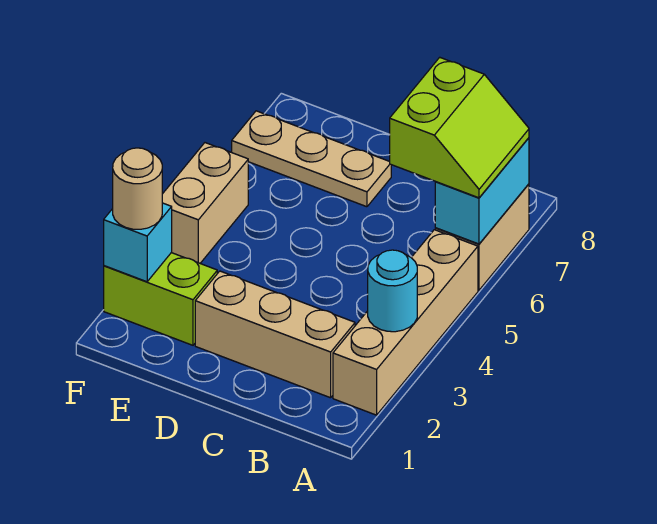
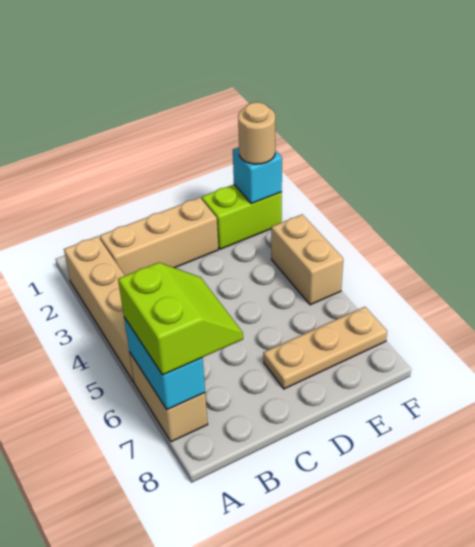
cyan round brick A3 level 2 -> none
lime slope A6:B7 level 3 top B -> lime slope A6:B7 level 3 top A

